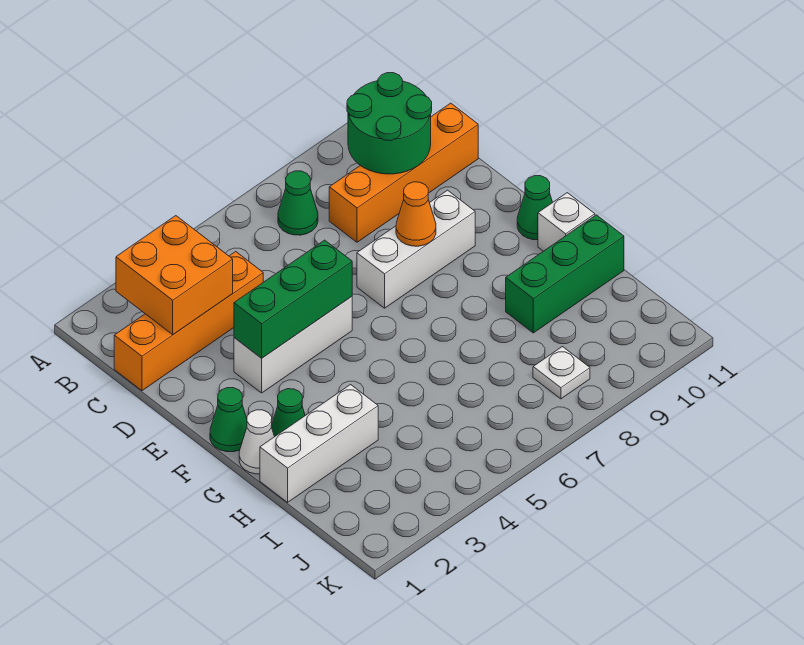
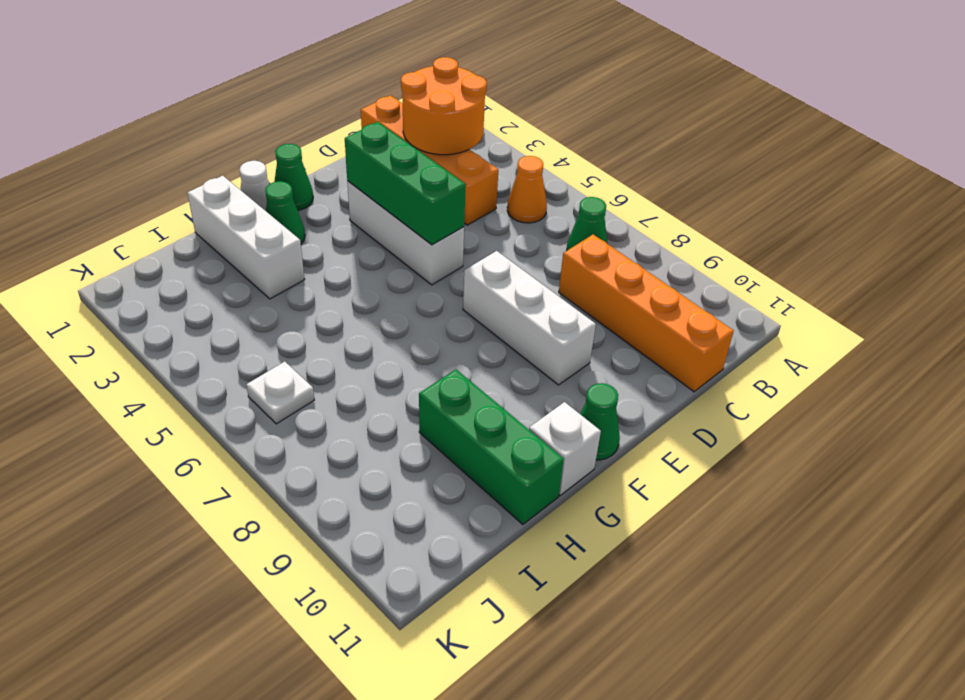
orange brick B2:C3 level 2 -> orange round brick B2:C3 level 2
green round brick B9:C10 level 2 -> none
orange cone E8 level 2 -> orange cone B5 level 1
white plate J8 level 1 -> white plate J6 level 1

